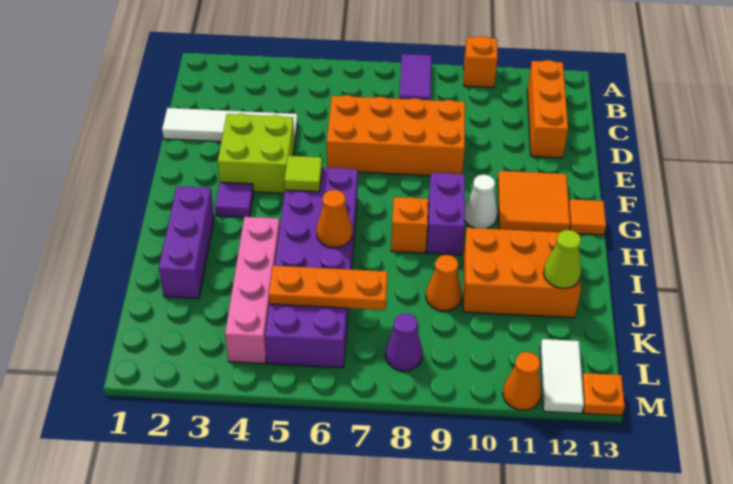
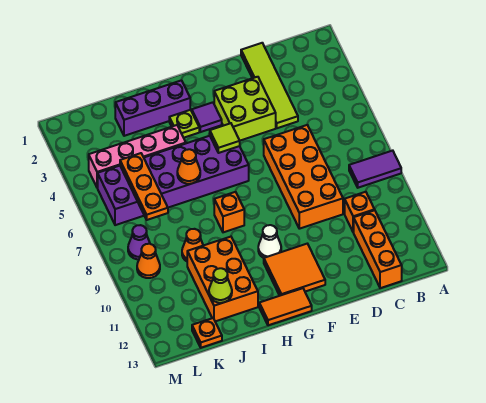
orange brick A10 level 1 -> orange brick C10 level 1
orange brick B12:D12 level 1 -> orange brick C11:C13 level 1
white tile D1:D4 level 1 -> lime tile D1:D4 level 1
purple brick G9:H9 level 1 -> none
orange tile G13 level 1 -> orange tile G13:H13 level 1
none -> lime plate H3 level 1
white tile L12:M12 level 1 -> none
orange cone M11 level 1 -> orange cone L9 level 1
orange plate M13 level 1 -> orange plate K13 level 1

